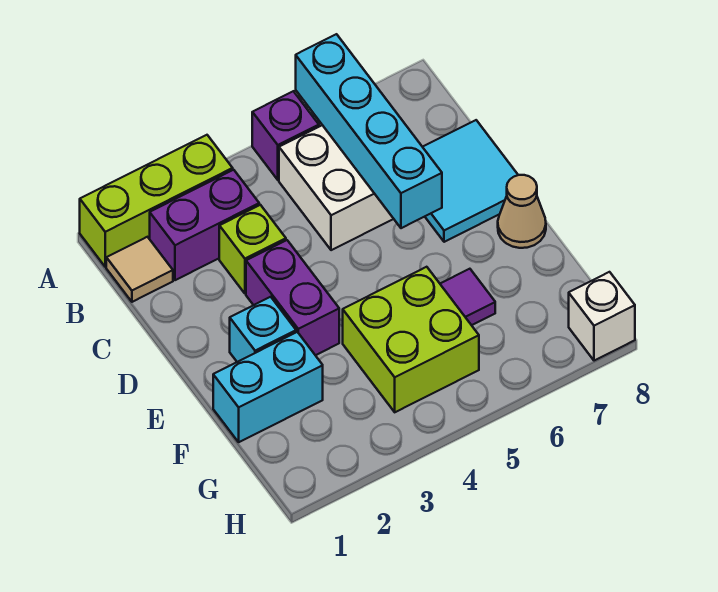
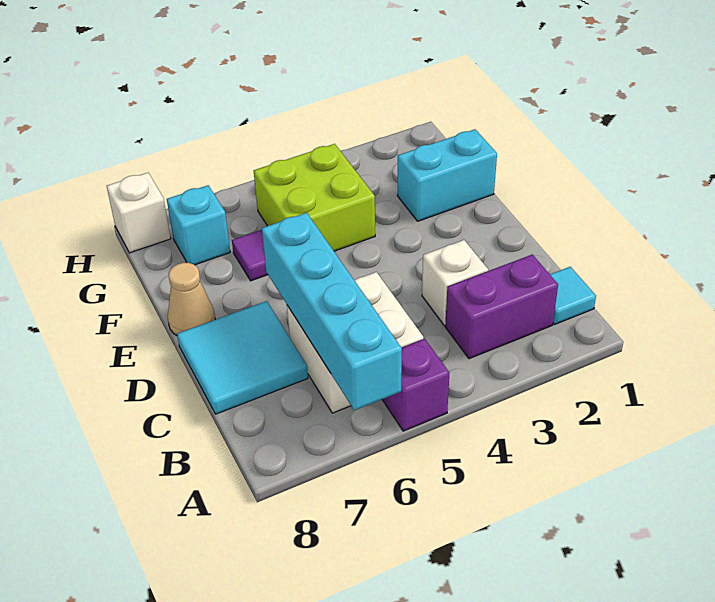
lime brick A1:A3 level 1 -> none
tan tile B1 level 1 -> cyan tile B1 level 1
lime brick C3 level 1 -> white brick C3 level 1
purple brick D3:E3 level 1 -> none
cyan brick E2 level 1 -> cyan brick G7 level 1

